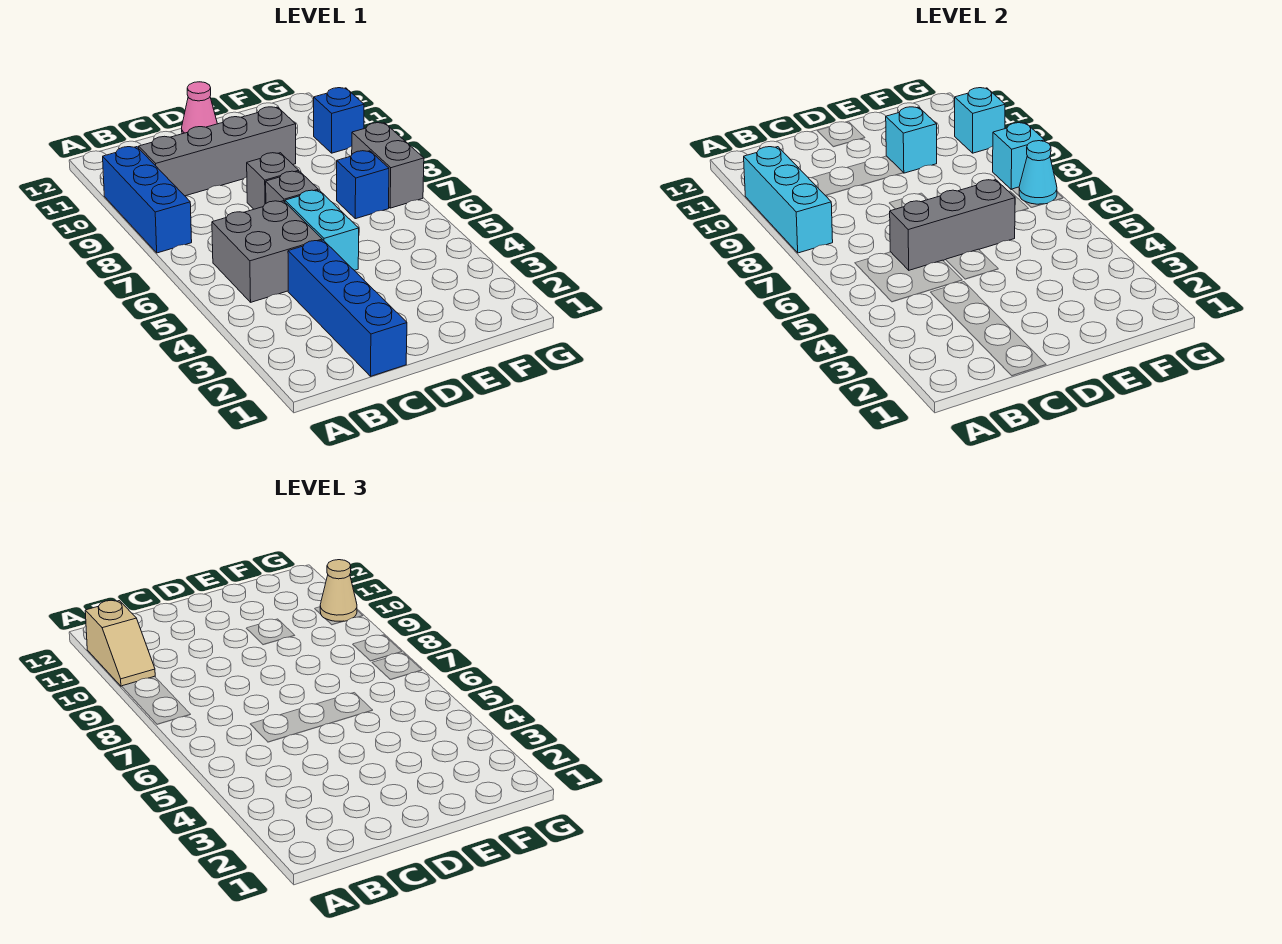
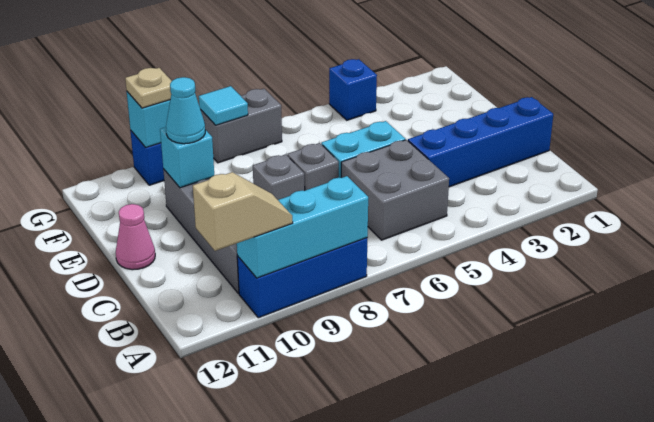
grey brick C6:E6 level 2 -> none
blue brick F7 level 1 -> blue brick G4 level 1
cyan cone G7 level 2 -> cyan cone E10 level 3
cyan brick G8 level 2 -> cyan tile G8 level 2
tan cone G10 level 3 -> tan plate G10 level 3

